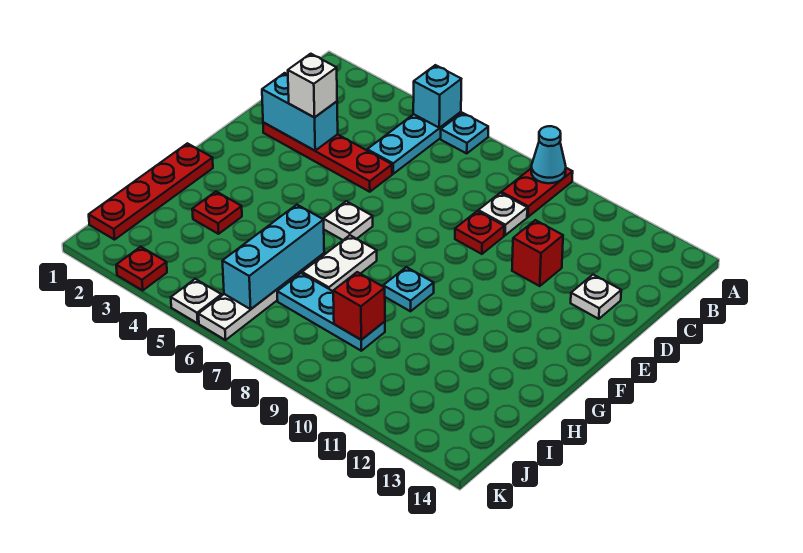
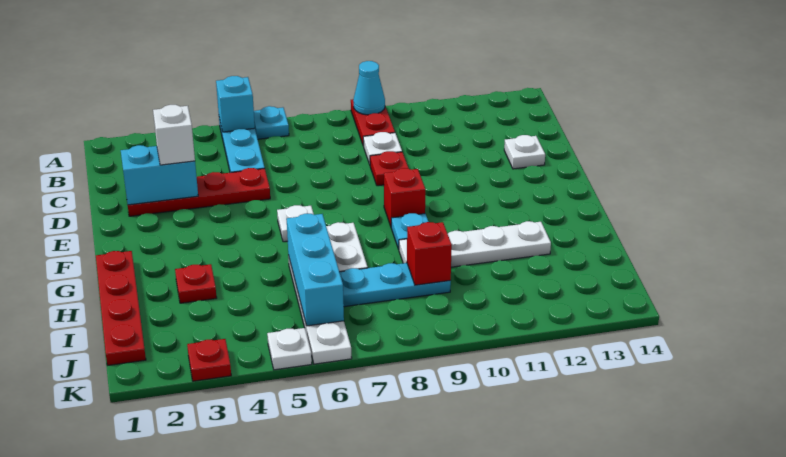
red brick D11 level 1 -> red brick F9 level 1
none -> white plate H9:H12 level 1

